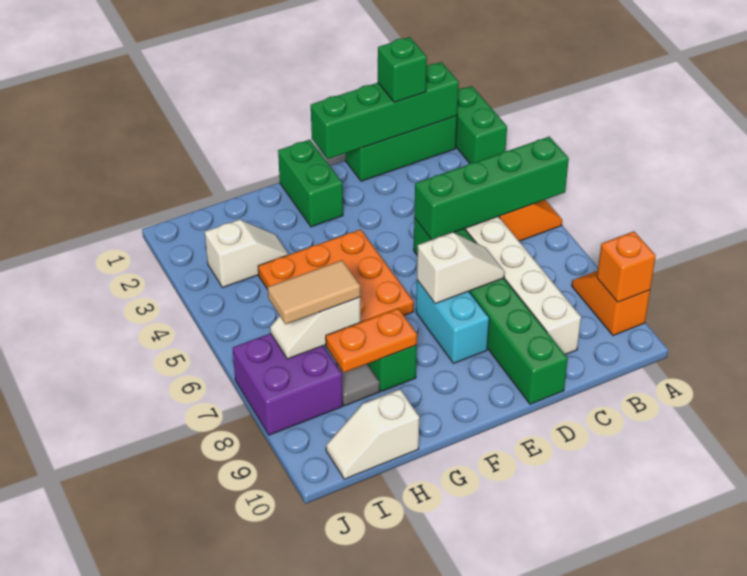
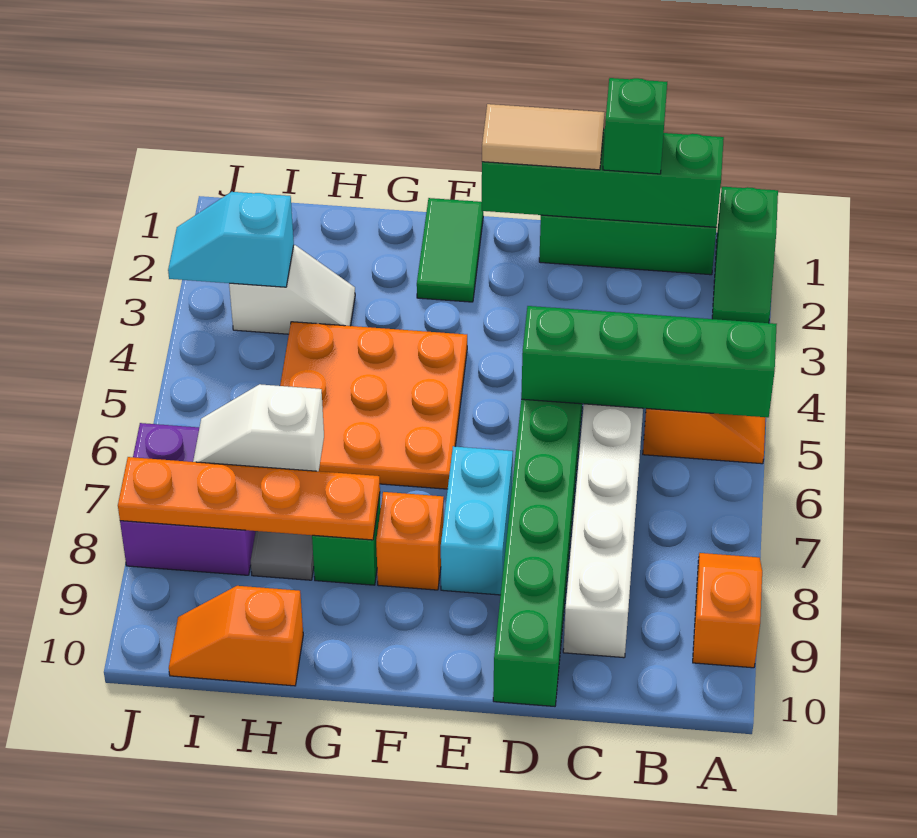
green brick A1:A2 level 1 -> green slope A1:A2 level 1 top 1
orange brick A9 level 2 -> orange brick F8 level 1
white slope D7:E7 level 2 top E -> none
green brick F1:F2 level 1 -> green tile F1:F2 level 1
orange plate G8:H8 level 2 -> orange plate G8:J8 level 2
tan tile H7:I7 level 3 -> tan tile D1:E1 level 3
white slope H10:I10 level 1 top H -> orange slope H10:I10 level 1 top H
none -> cyan slope I3:J3 level 2 top I

